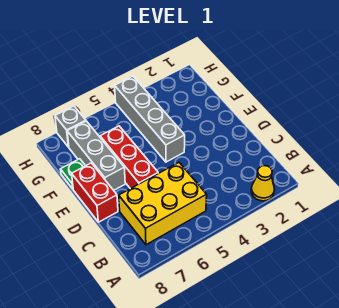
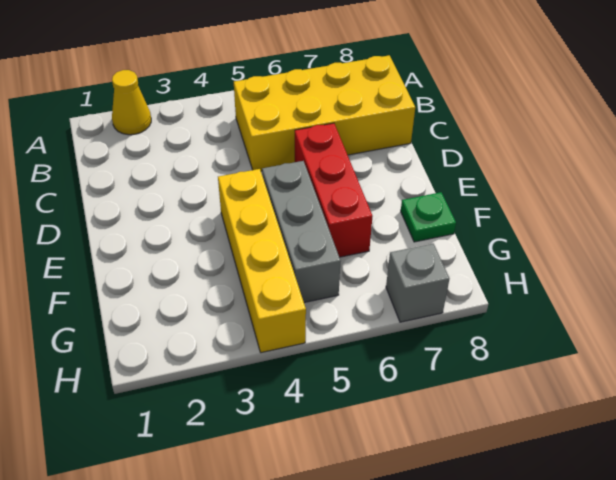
yellow brick B5:C7 level 1 -> yellow brick B5:C8 level 1
red brick D8:E8 level 1 -> none
grey brick E4:H4 level 1 -> yellow brick E4:H4 level 1
grey brick E7:G7 level 1 -> grey brick E5:G5 level 1

